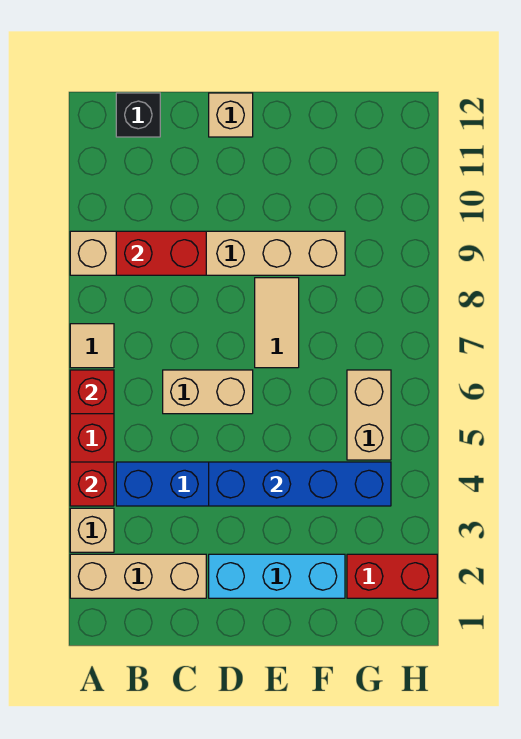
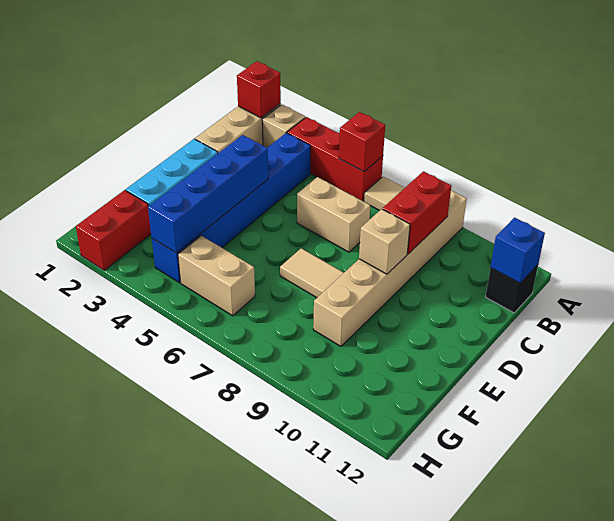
red brick A4 level 2 -> red brick A2 level 2
none -> blue brick B12 level 2
tan brick C6:D6 level 1 -> tan brick C6:C7 level 1
tan brick D12 level 1 -> tan brick D9 level 2

